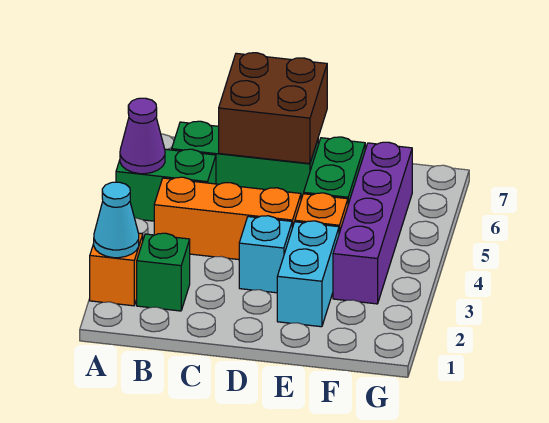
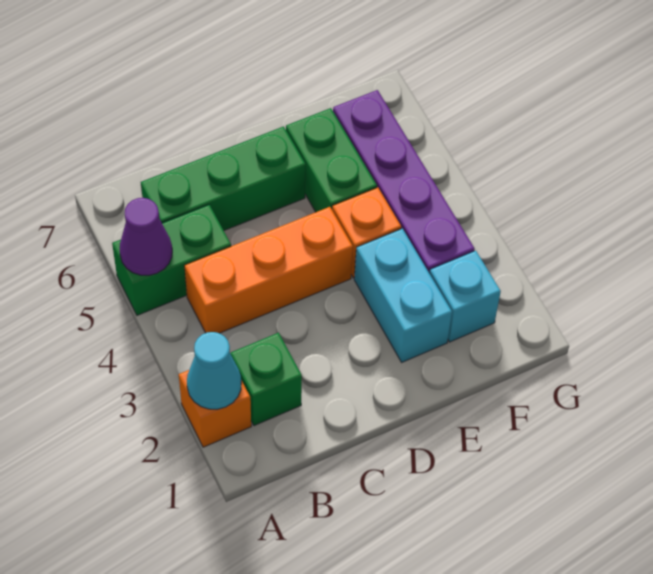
brown brick C6:D7 level 2 -> none
cyan brick D3 level 1 -> cyan brick F2 level 1

